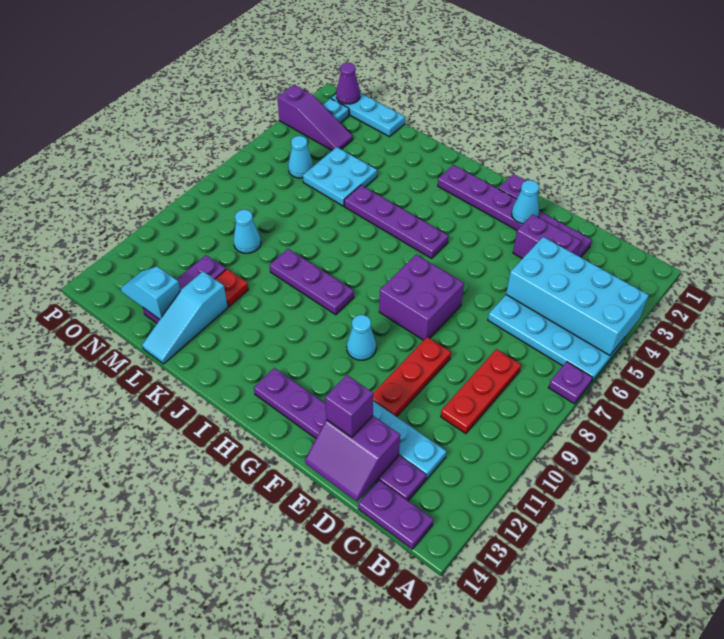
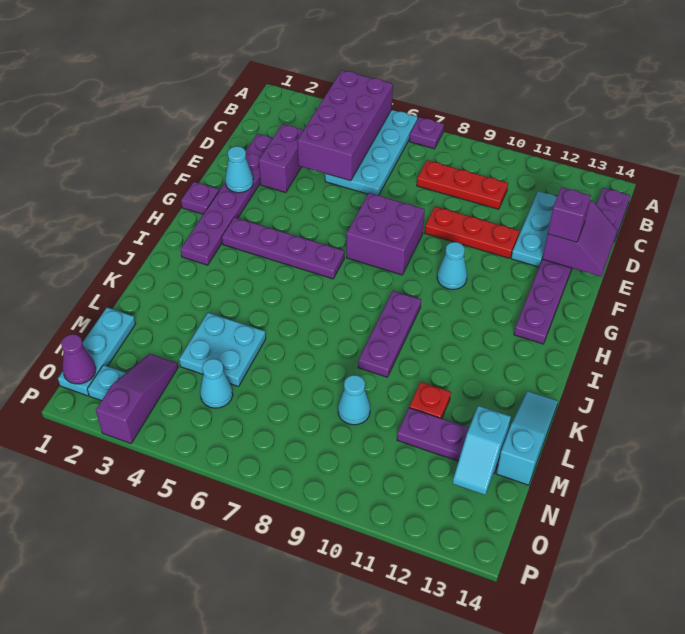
cyan brick A4:D5 level 2 -> purple brick A4:D5 level 2
purple plate H5:K5 level 1 -> purple plate H3:H6 level 1
cyan slope L12:L14 level 1 top 12 -> cyan slope K14:M14 level 1 top M

